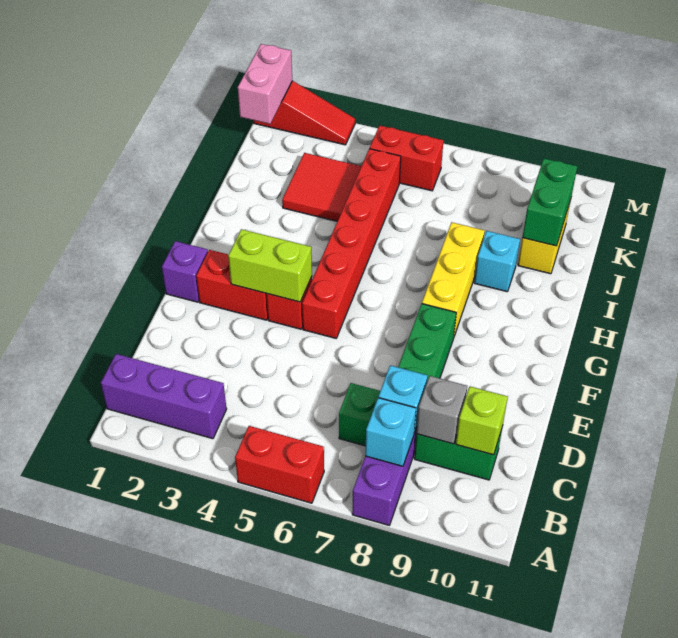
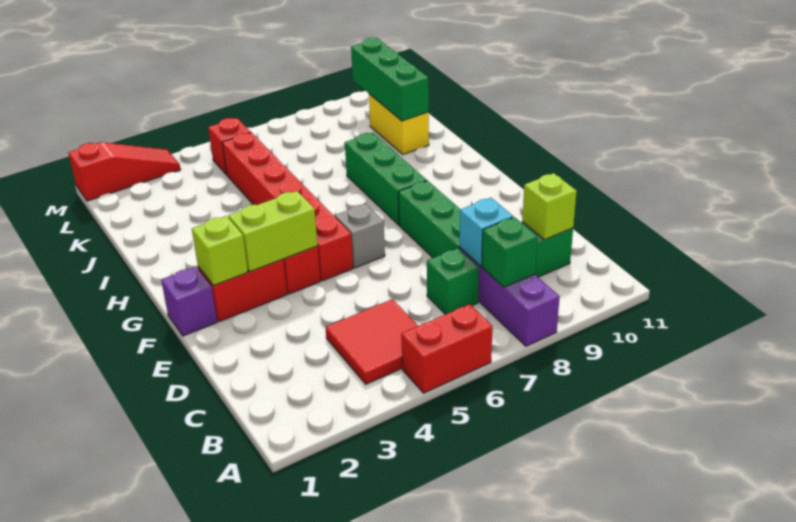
purple brick B1:B3 level 1 -> none
cyan brick B8 level 2 -> green brick B8 level 2
grey brick C9 level 2 -> grey brick F6 level 1
none -> lime brick F2 level 2
yellow brick G8:I8 level 1 -> green brick G8:I8 level 1
cyan brick I9 level 1 -> none
red tile J3:K4 level 1 -> red tile B4:C5 level 1
green brick J10:K10 level 2 -> green brick J10:L10 level 2
pink brick L1:M1 level 2 -> none
red brick L5:L6 level 1 -> red brick L5 level 1

